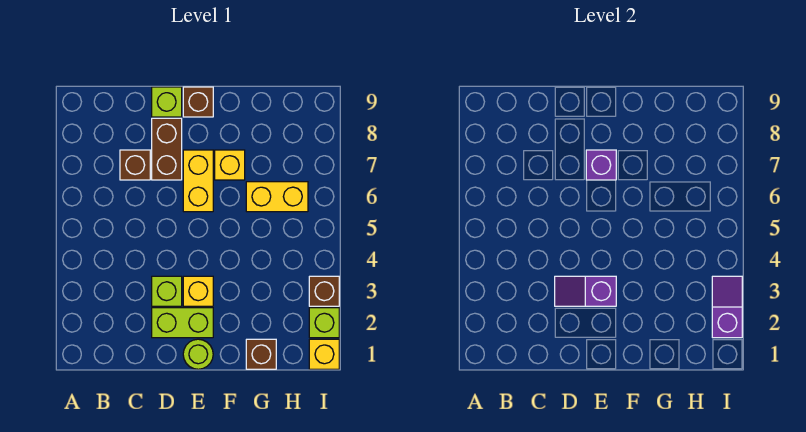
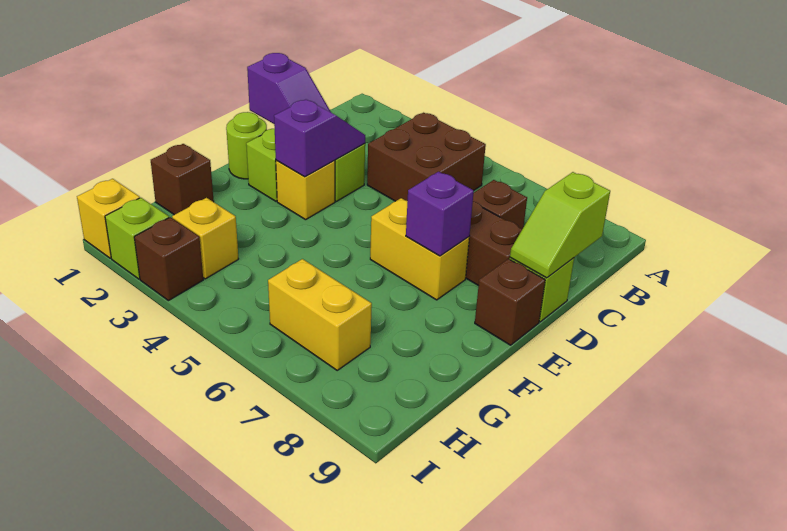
none -> brown brick B4:C5 level 1
none -> lime slope C9:D9 level 2 top C
yellow brick F7 level 1 -> yellow brick H3 level 1
yellow brick G6:H6 level 1 -> yellow brick H6:H7 level 1
purple slope I2:I3 level 2 top 2 -> purple slope D1:D2 level 2 top 1

